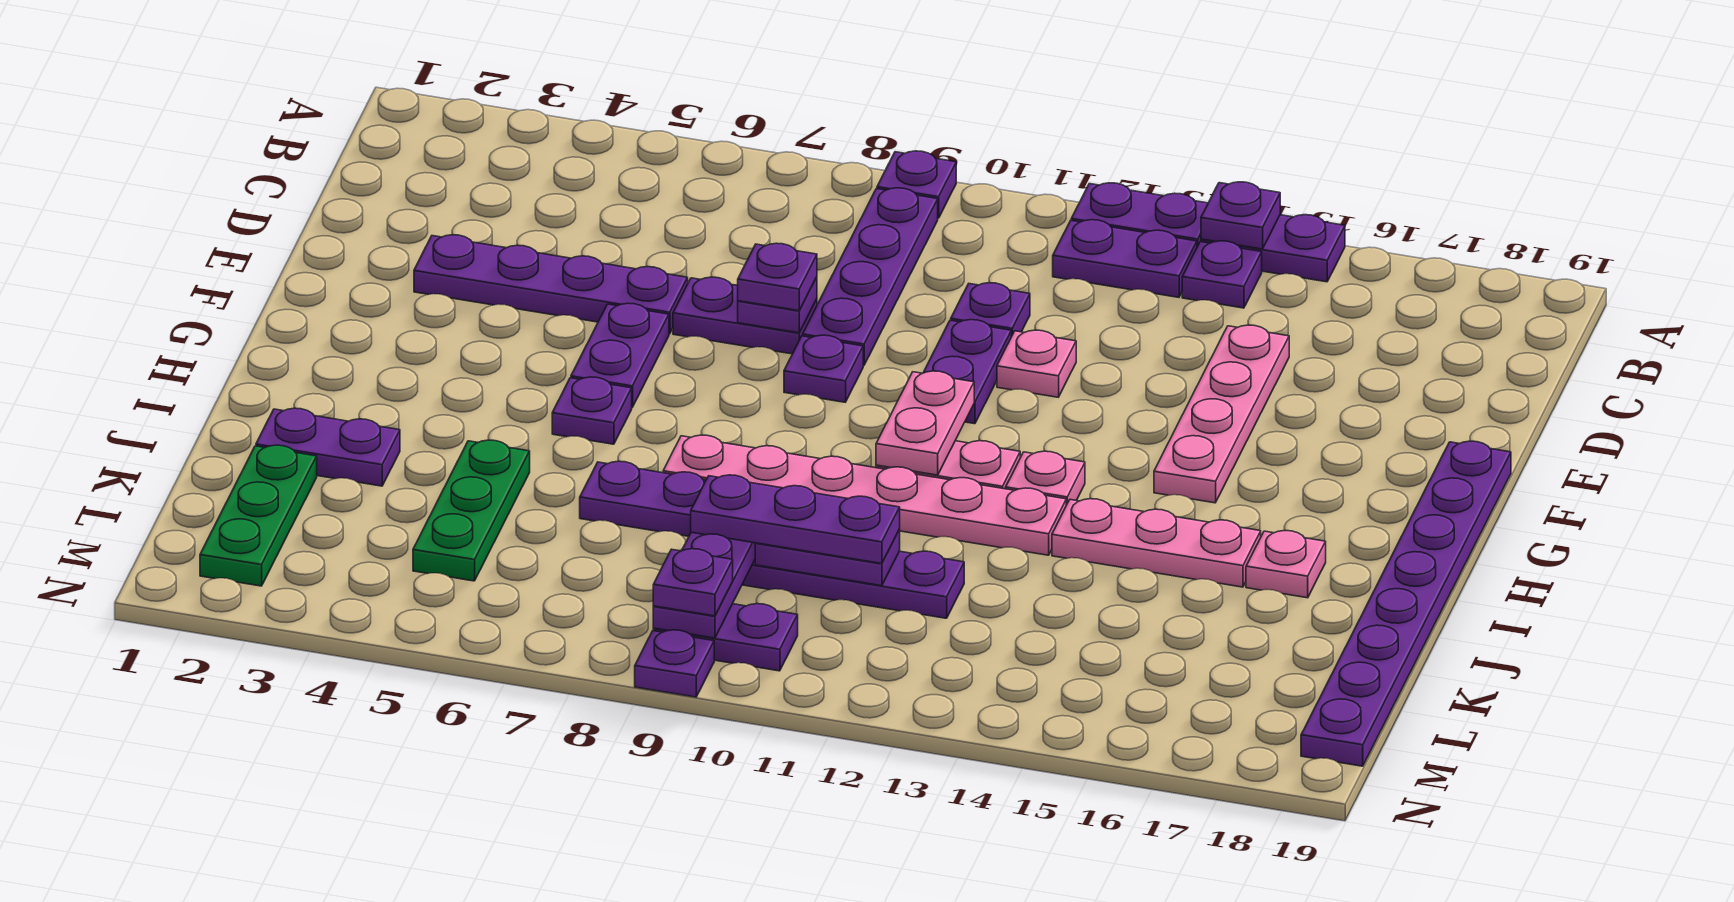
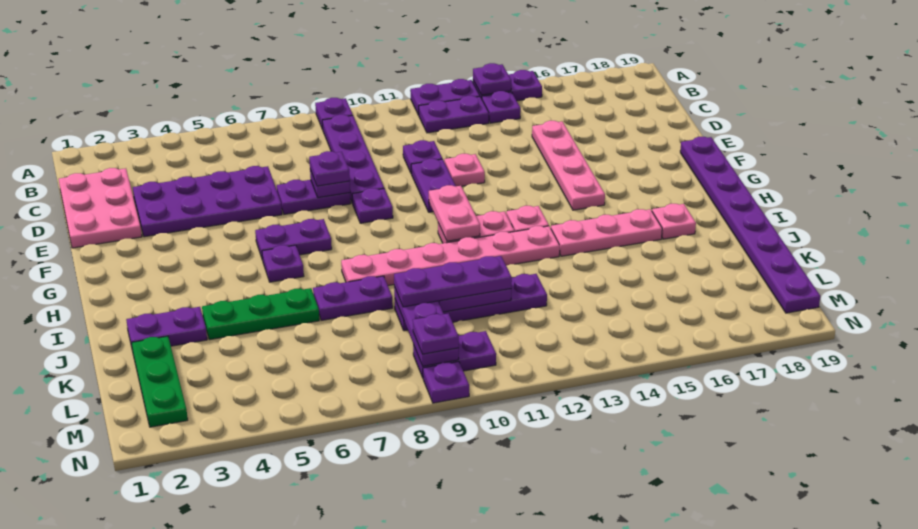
none -> pink plate C1:E2 level 1
purple plate E3:E6 level 1 -> purple plate D3:E6 level 1
purple plate F6:G6 level 1 -> purple plate G6:G7 level 1
green plate J5:L5 level 1 -> green plate J4:J6 level 1

